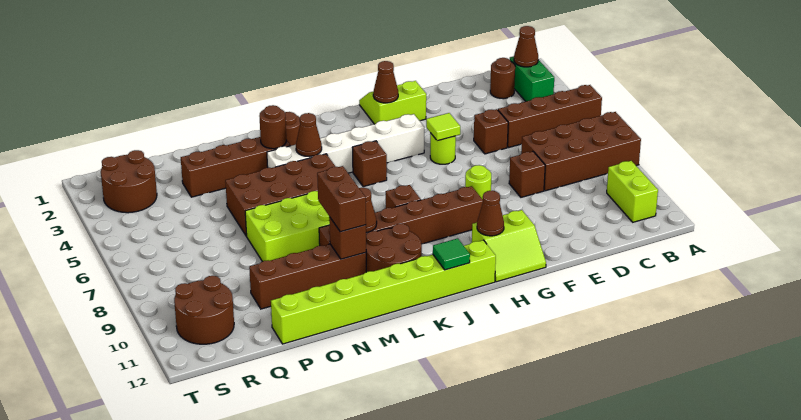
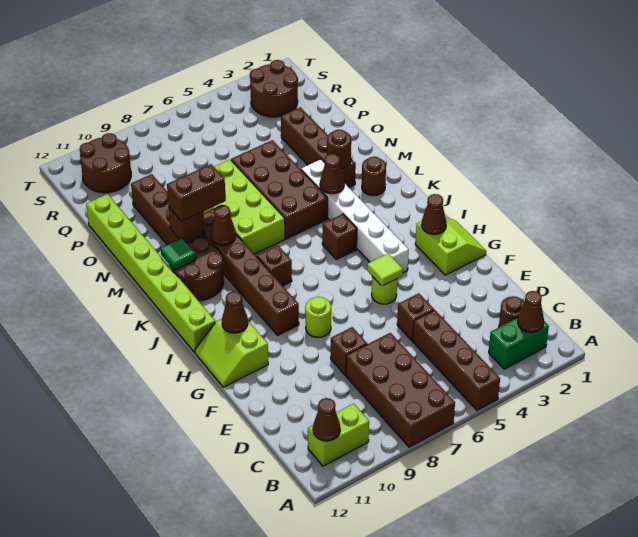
none -> brown cone B11 level 2
green tile J12 level 2 -> green tile L11 level 2

